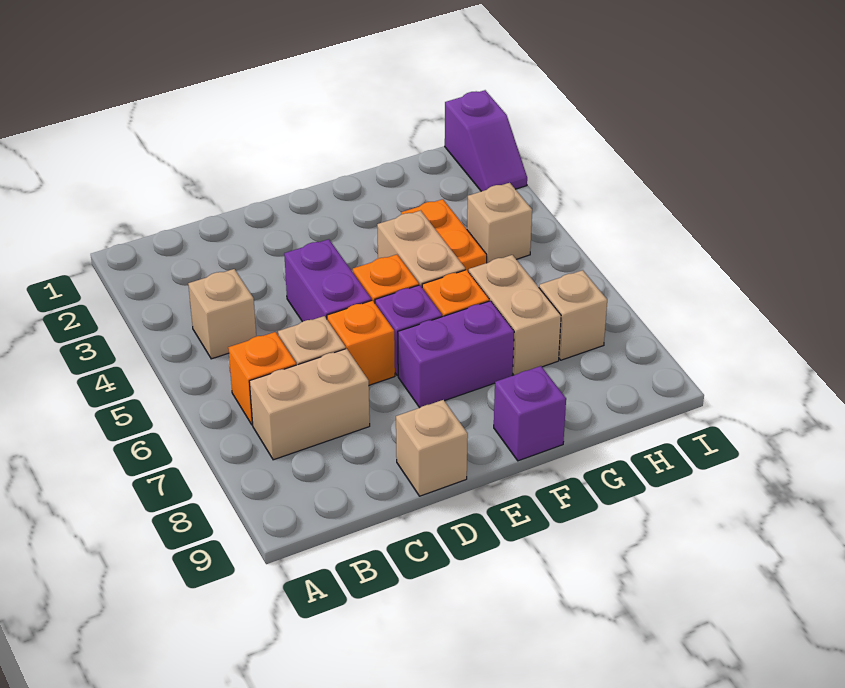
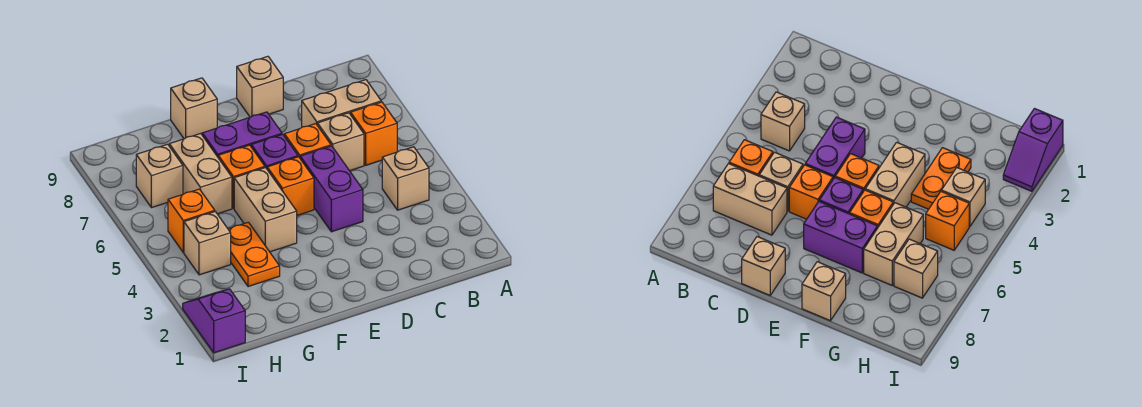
purple brick F9 level 1 -> tan brick F9 level 1
none -> orange brick H5 level 1

